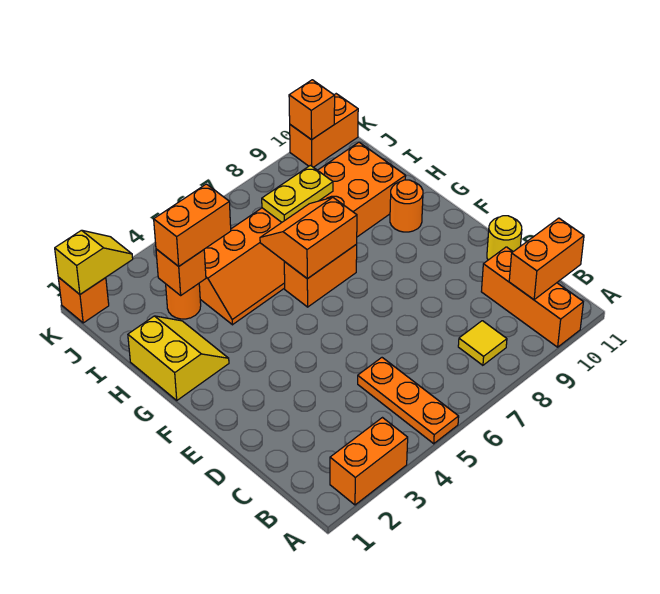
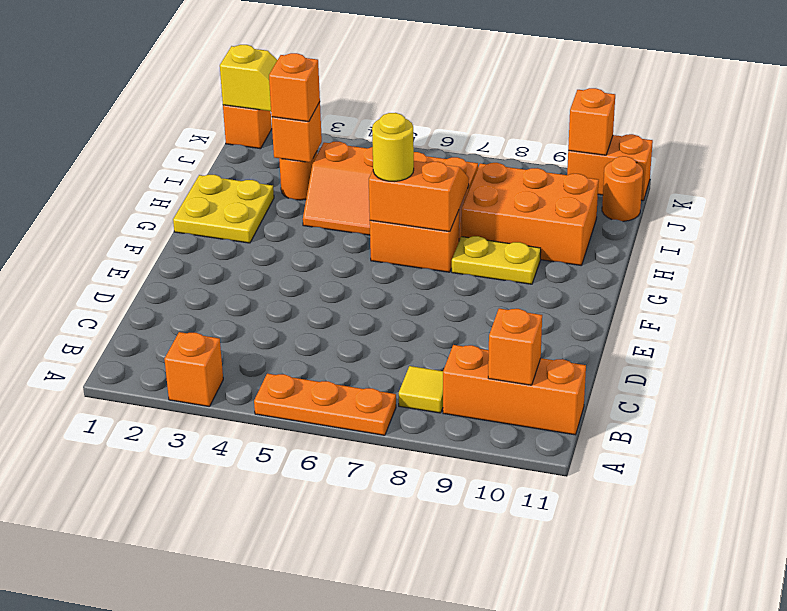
orange brick A2:A3 level 1 -> orange brick A3 level 1
orange plate A5:C5 level 1 -> orange plate A5:A7 level 1
orange brick A10:C10 level 1 -> orange brick B9:B11 level 1
orange brick B10:B11 level 2 -> orange brick B10 level 2
yellow round brick D11 level 1 -> yellow round brick G6 level 3
yellow slope G1:H2 level 1 top 1 -> yellow plate G1:H2 level 1
orange round brick G10 level 1 -> orange round brick J11 level 1
orange brick I3:I4 level 3 -> orange brick I3 level 3
yellow plate I7:I8 level 2 -> yellow plate G8:G9 level 1

